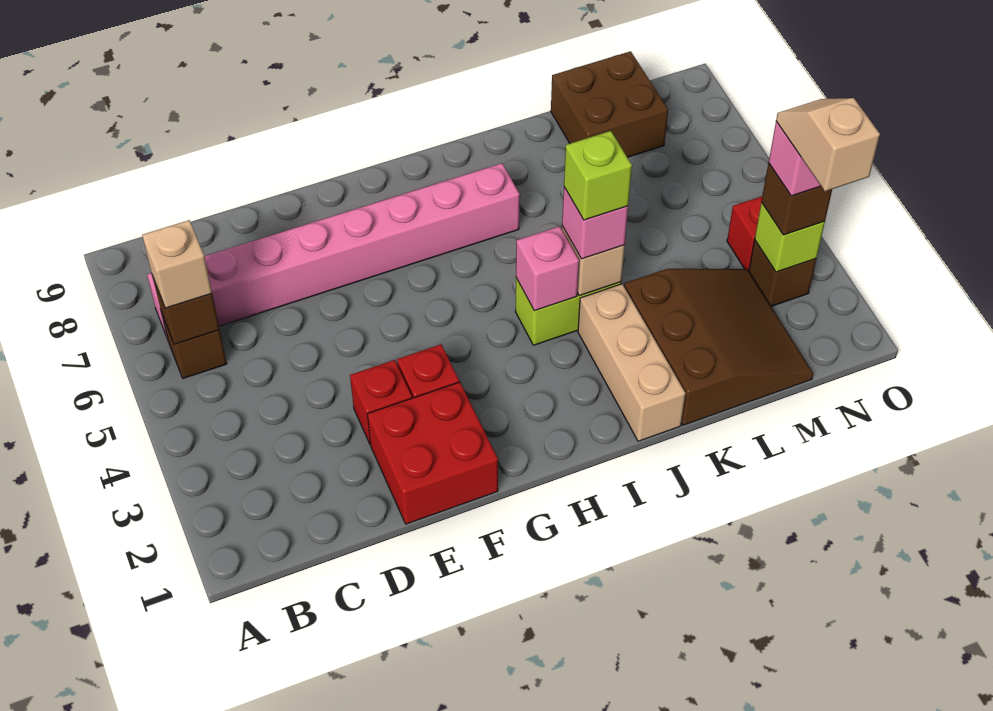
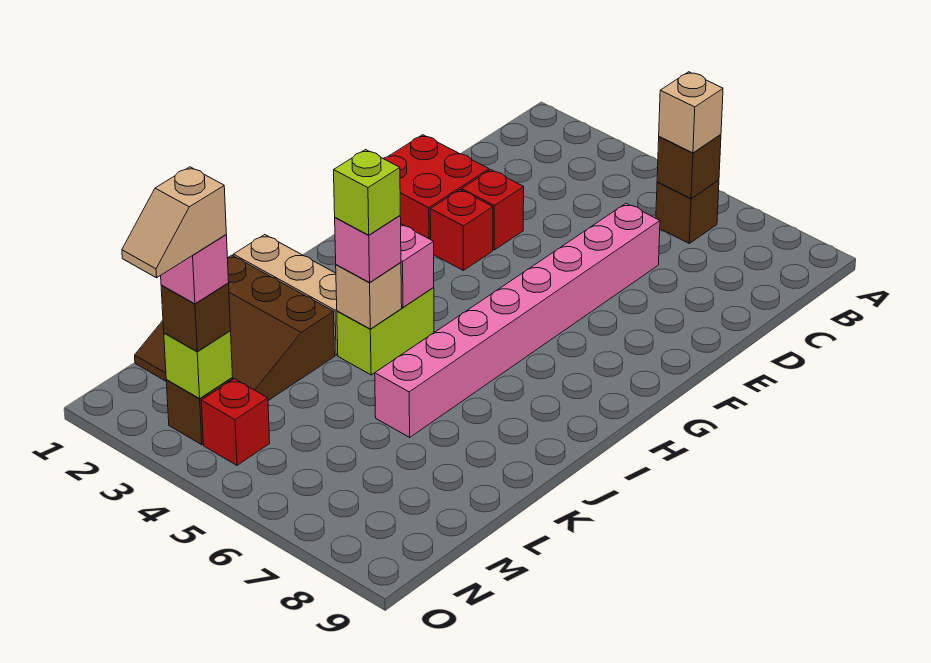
pink brick B7:I7 level 1 -> pink brick D6:K6 level 1
brown brick L8:M9 level 1 -> none
tan slope N2:N3 level 5 top 2 -> tan slope N3:O3 level 5 top N

